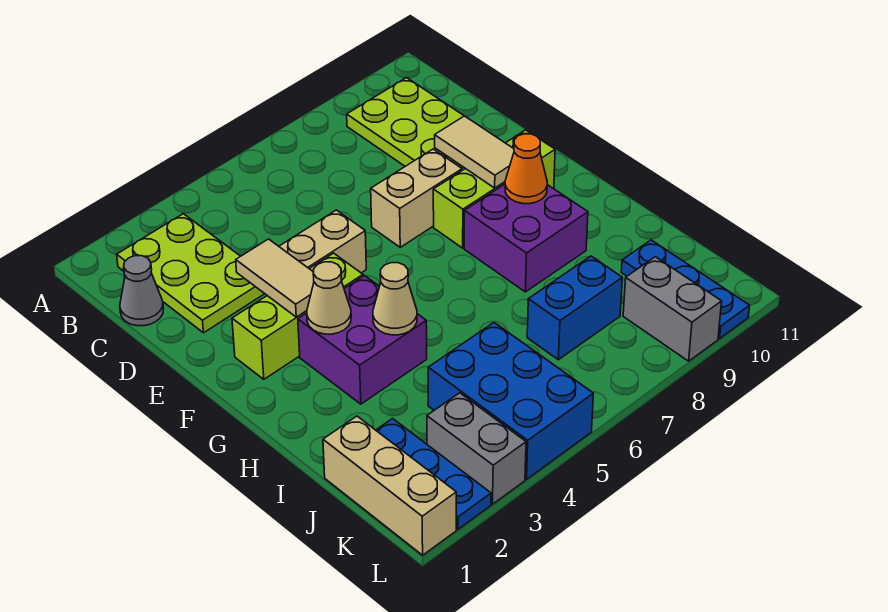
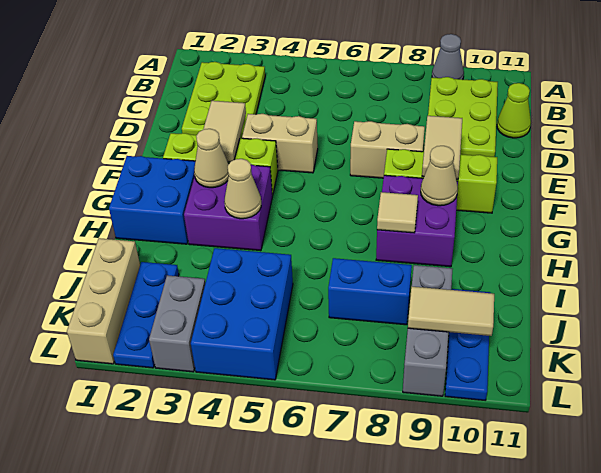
grey cone C1 level 1 -> grey cone A9 level 1
none -> lime cone C11 level 1
none -> blue brick G1:H2 level 1
orange cone G9 level 2 -> tan cone G9 level 2
none -> tan tile H8 level 2
grey brick K9:L9 level 1 -> grey brick J9:L9 level 1
none -> tan tile K9:K10 level 2

